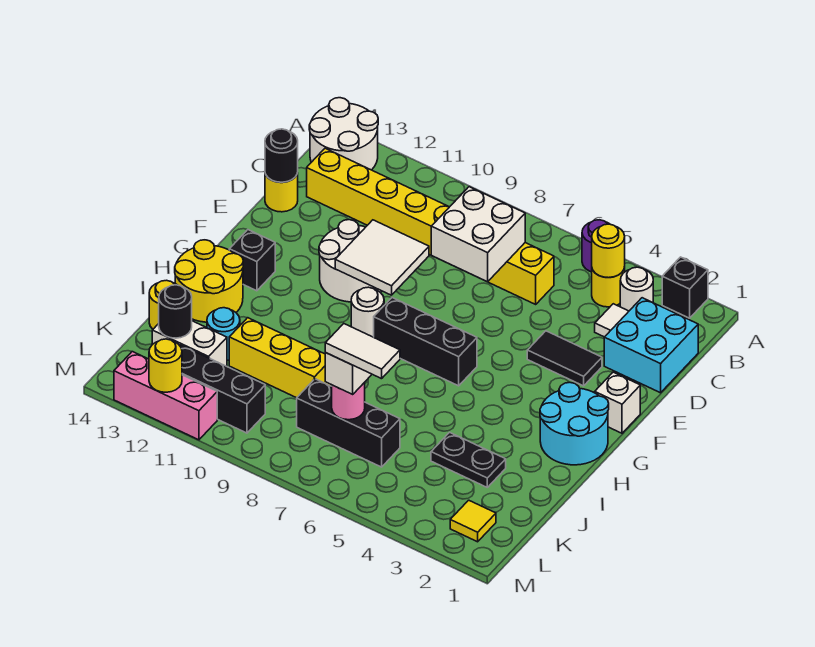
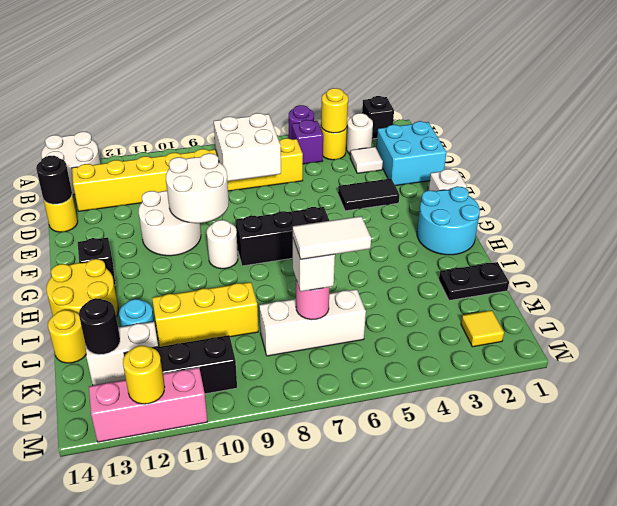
none -> purple brick B5 level 1
white tile E9:F10 level 2 -> white round brick E9:F10 level 2
black plate J3:J4 level 1 -> black plate J1:J2 level 1
black brick K6:K8 level 1 -> white brick K6:K8 level 1

